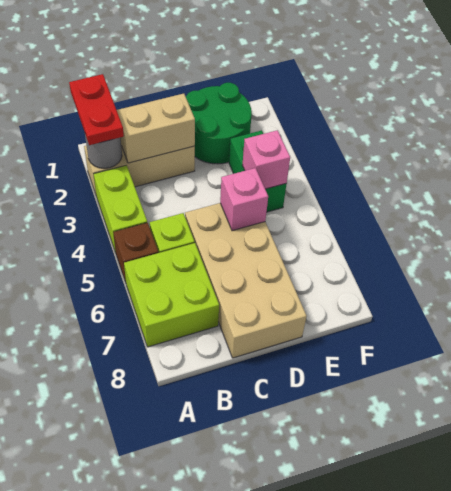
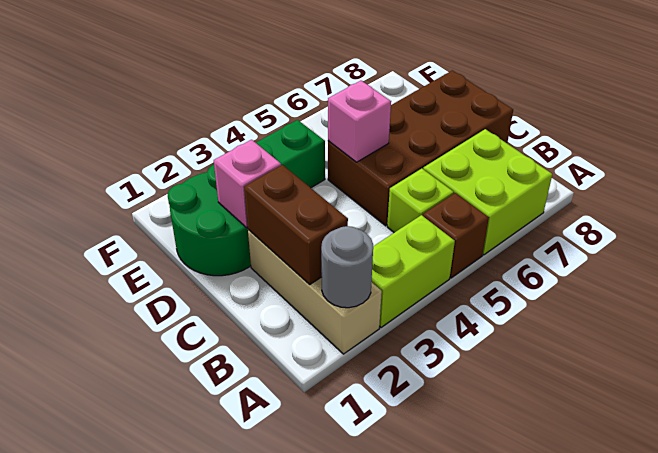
red plate A1:A2 level 3 -> none
tan brick B2:C2 level 2 -> brown brick B2:C2 level 2
tan brick C5:D8 level 1 -> brown brick C5:D8 level 1
pink brick E4 level 2 -> pink brick D2 level 2

